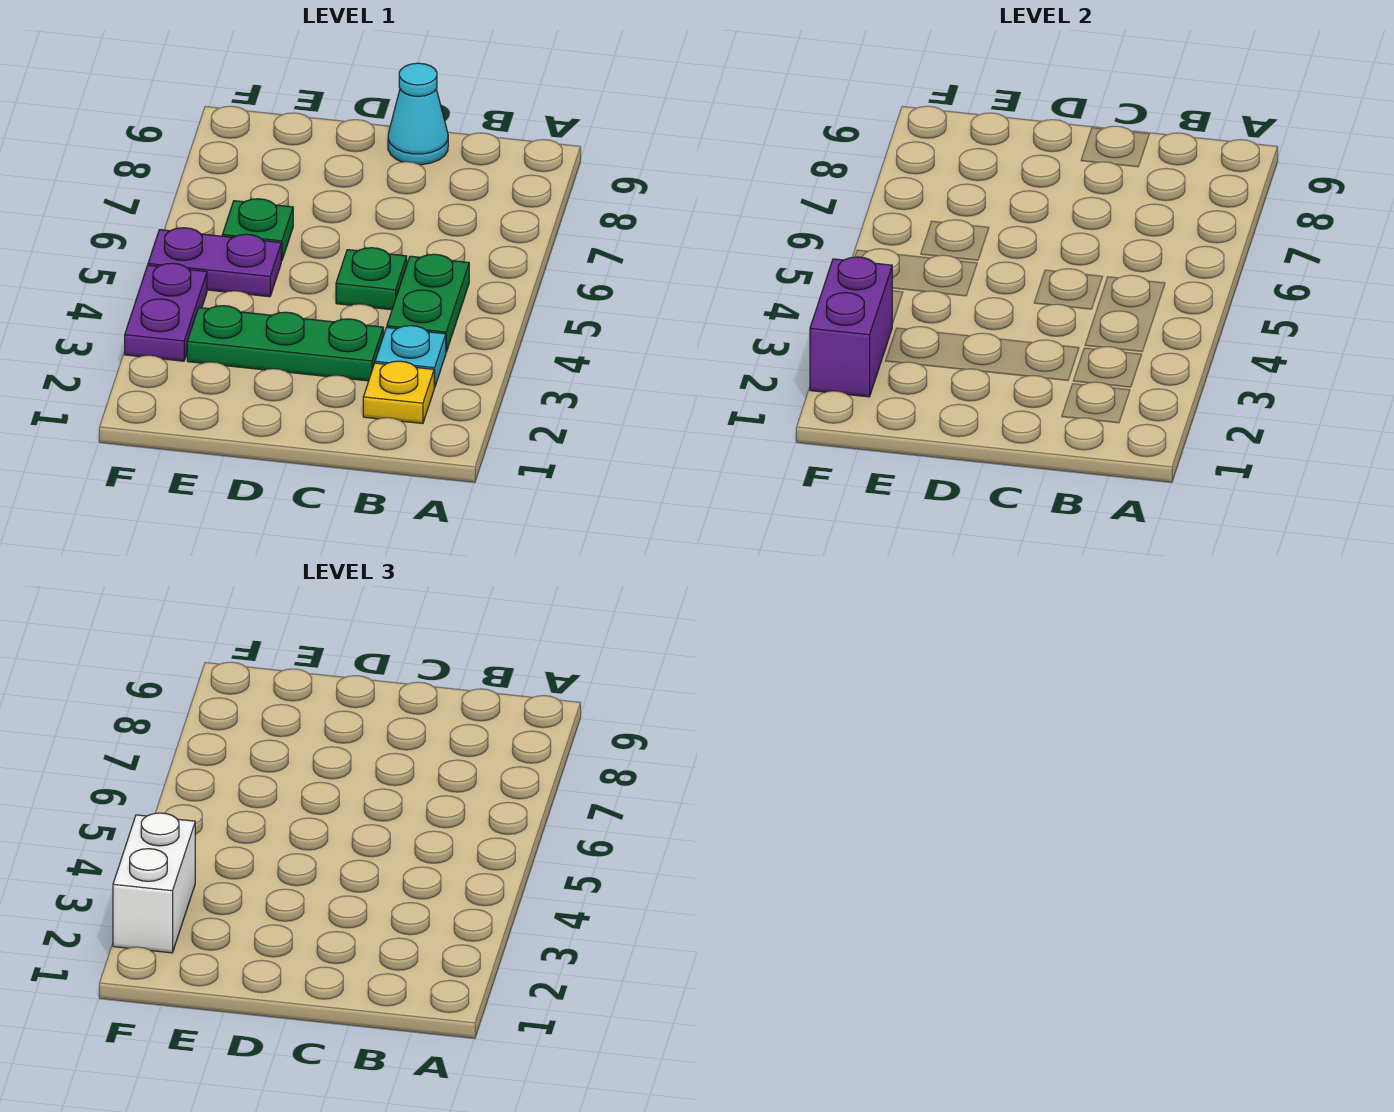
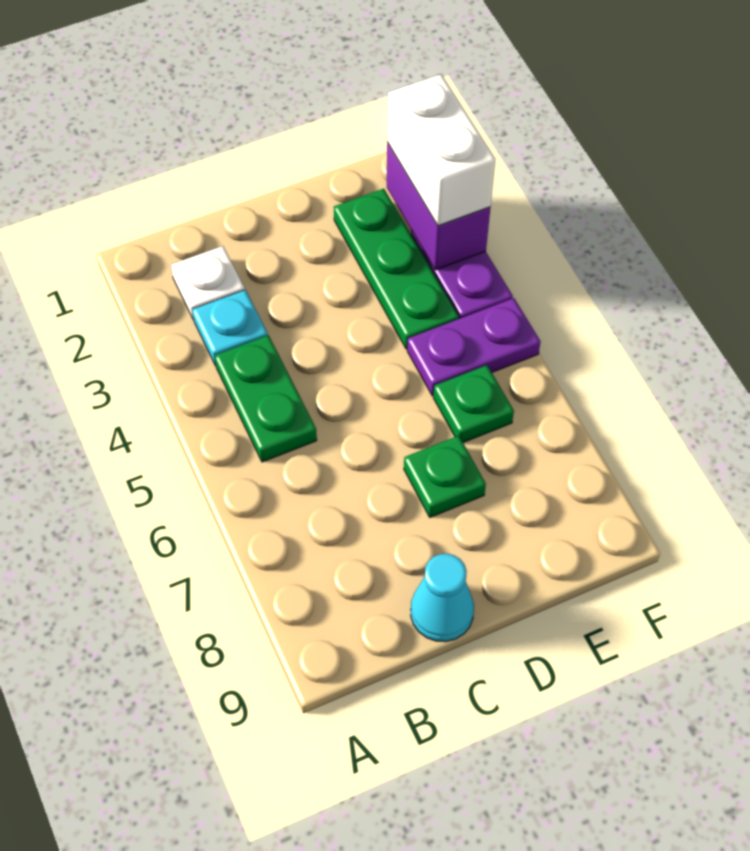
yellow plate B2 level 1 -> white plate B2 level 1
green plate C3:E3 level 1 -> green plate E2:E4 level 1
green plate C5 level 1 -> green plate D7 level 1

